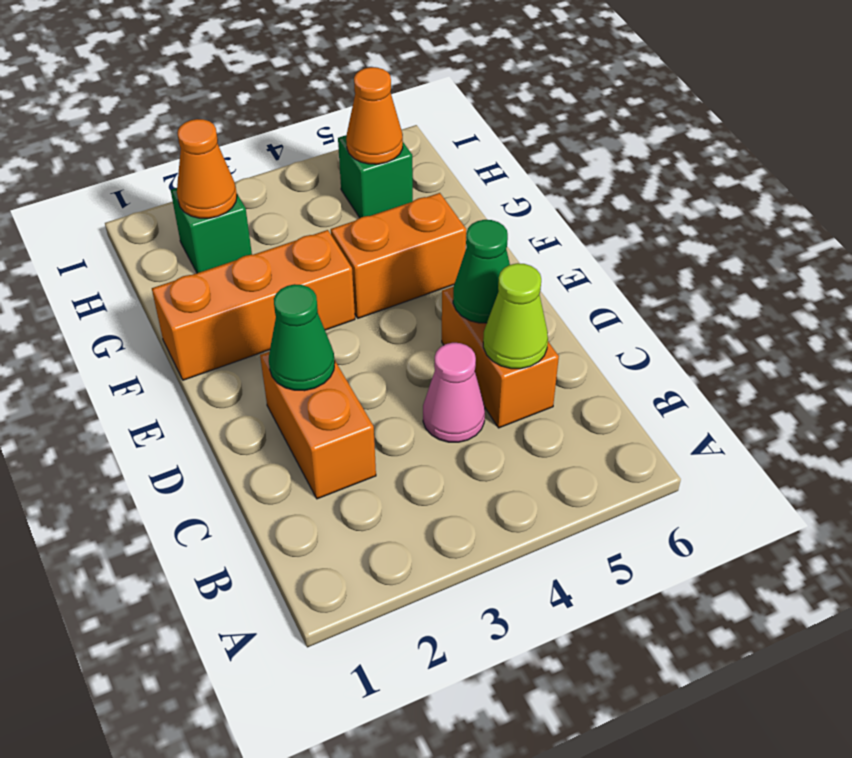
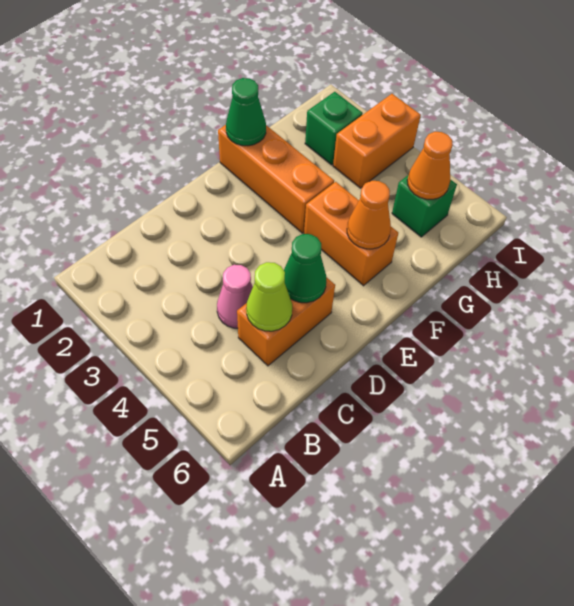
orange brick C2:D2 level 1 -> orange brick H3:I3 level 1
green cone D2 level 2 -> green cone F1 level 2
orange cone H2 level 2 -> orange cone F5 level 2

